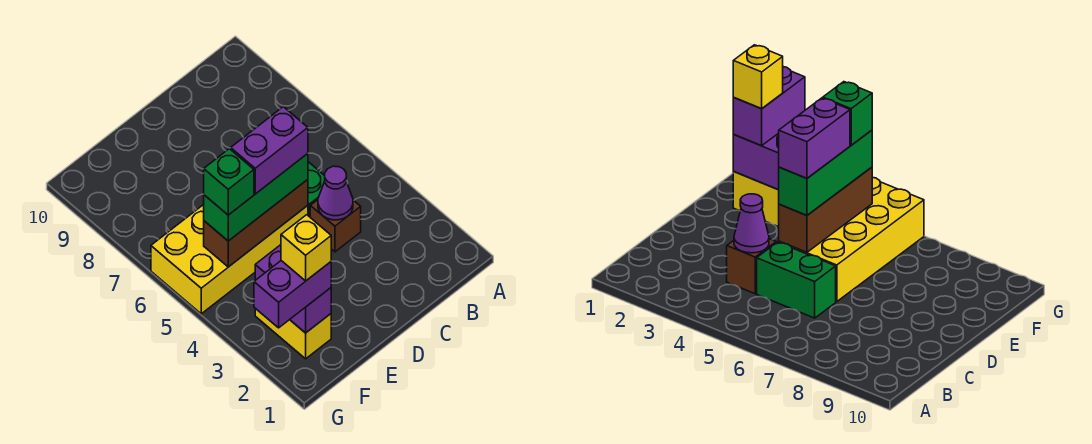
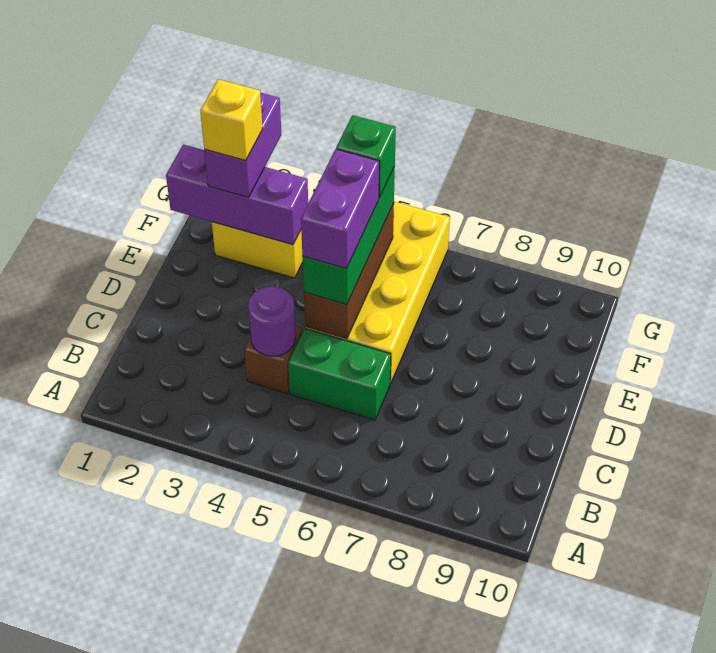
purple cone C4 level 2 -> purple round brick C4 level 2
purple brick F2:F3 level 2 -> purple brick F1:F3 level 2

